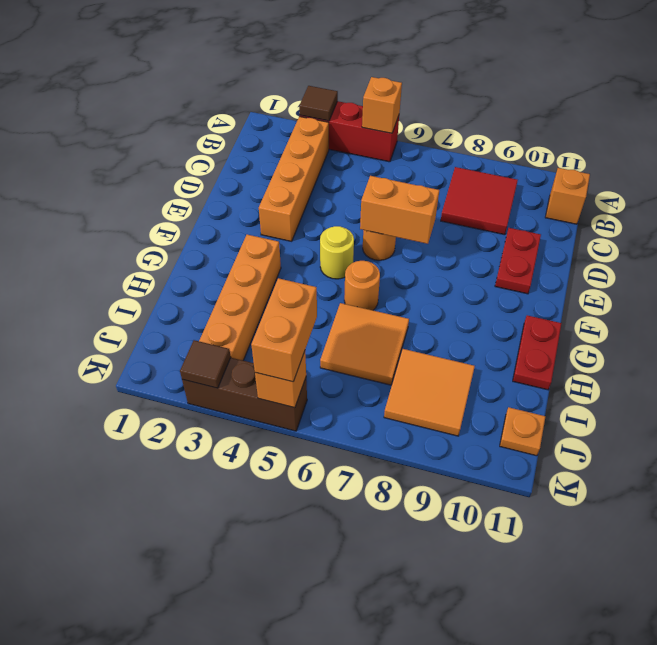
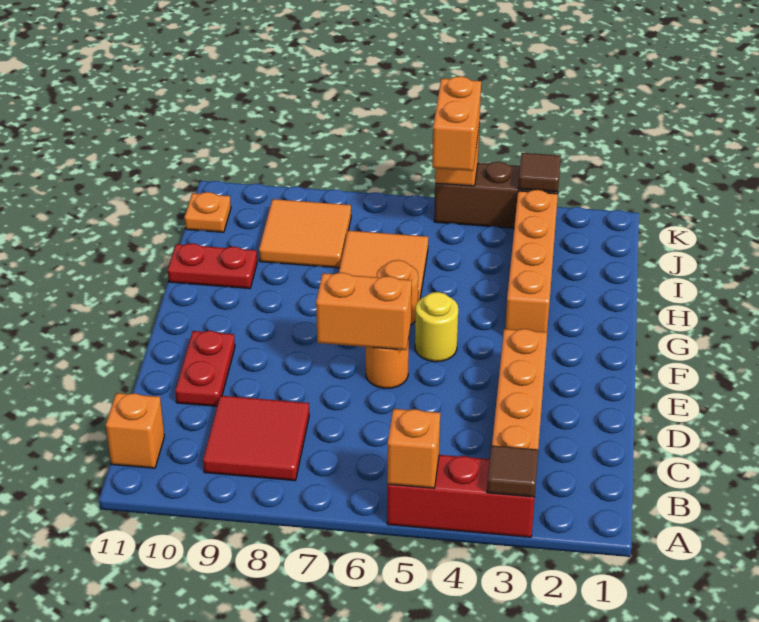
red plate G11:H11 level 1 -> red plate H10:H11 level 1

